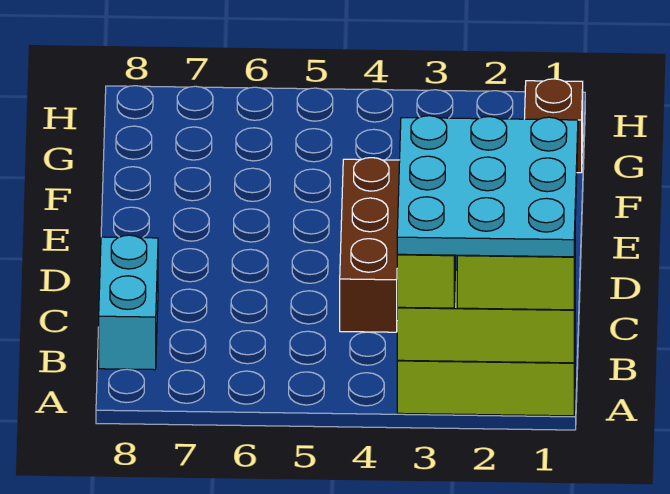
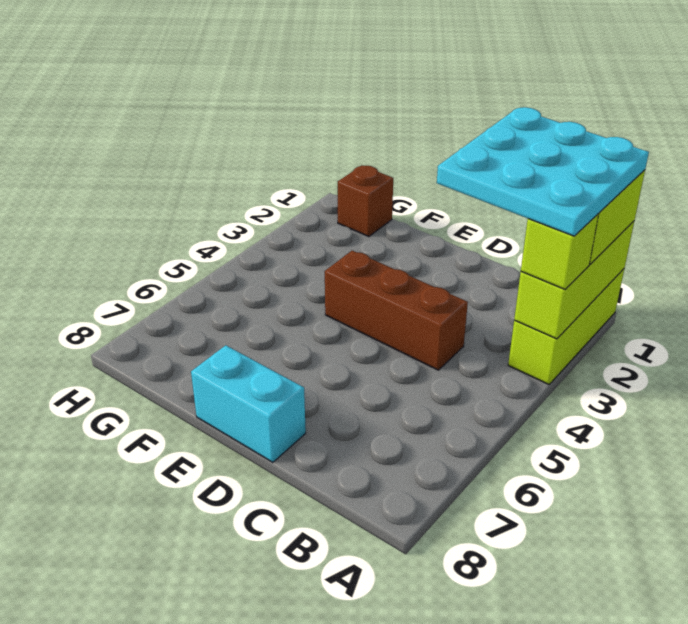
cyan brick B8:C8 level 1 -> cyan brick D8:E8 level 1

